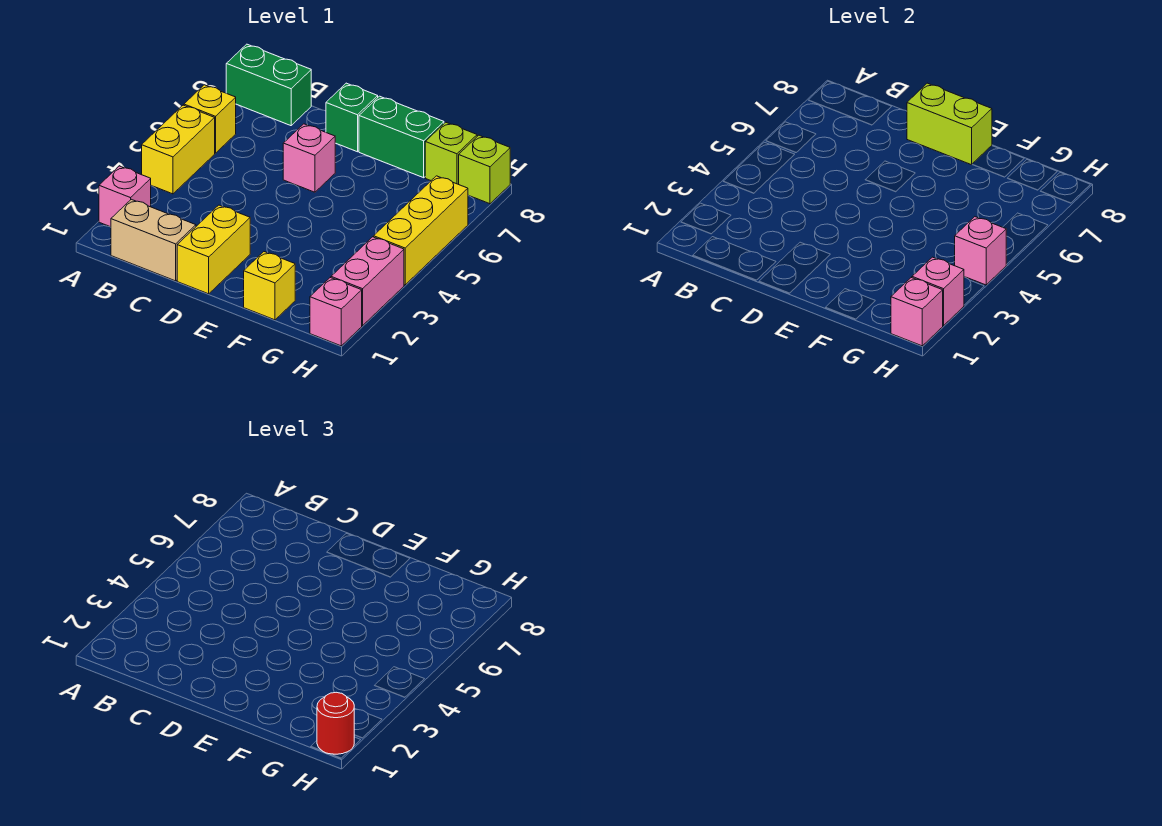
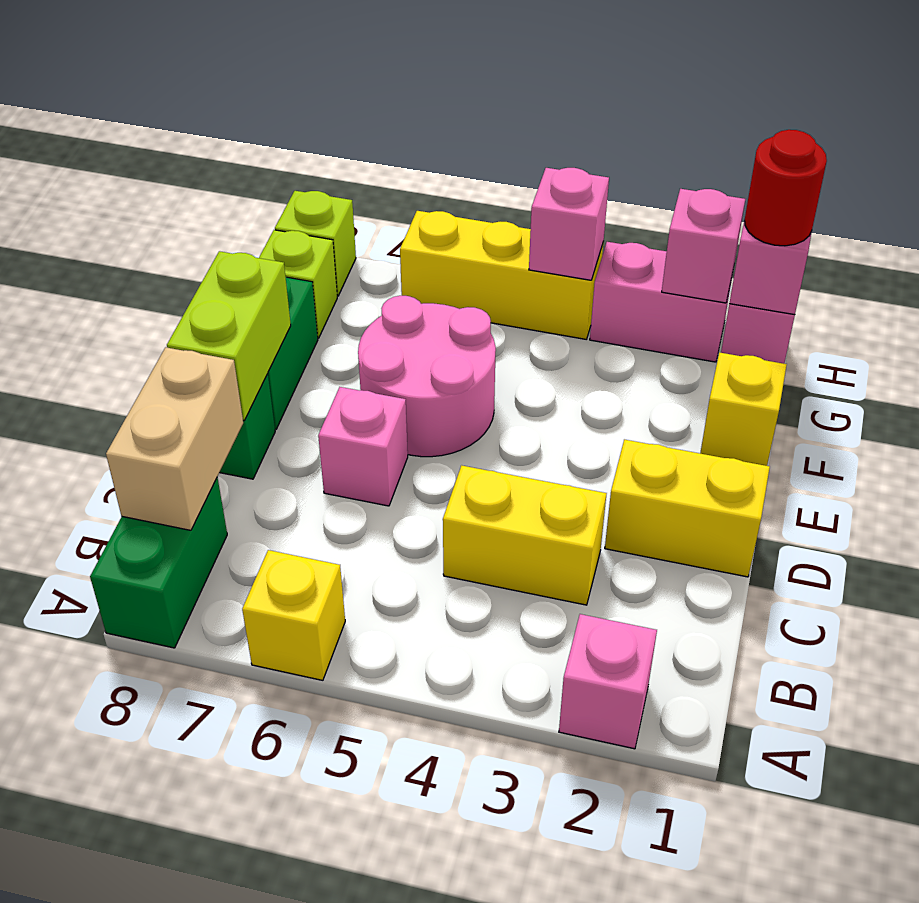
yellow brick A4:A5 level 1 -> yellow brick C3:C4 level 1
tan brick B1:C1 level 1 -> tan brick B8:C8 level 2
none -> pink round brick E5:F6 level 1

